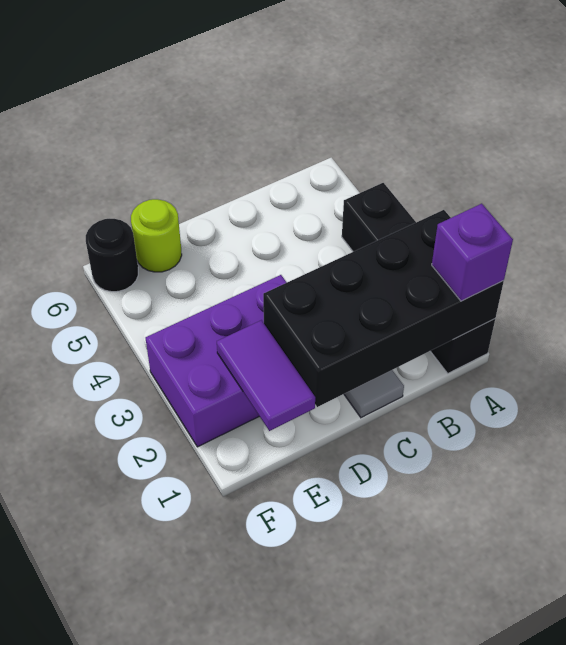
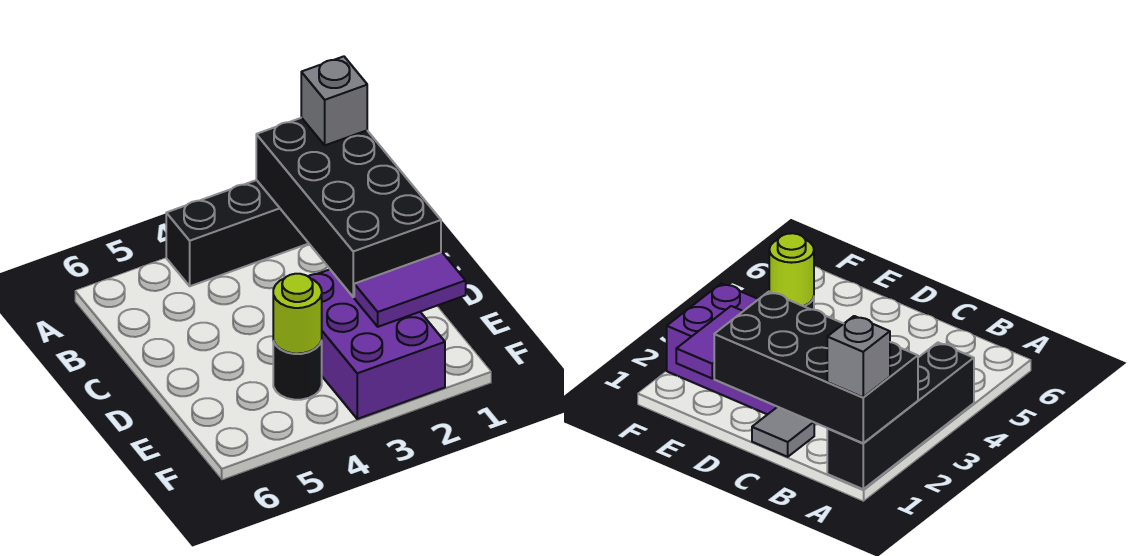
purple brick A1 level 3 -> grey brick A1 level 3
lime round brick E6 level 1 -> lime round brick E4 level 2
black round brick F6 level 1 -> black round brick E4 level 1

